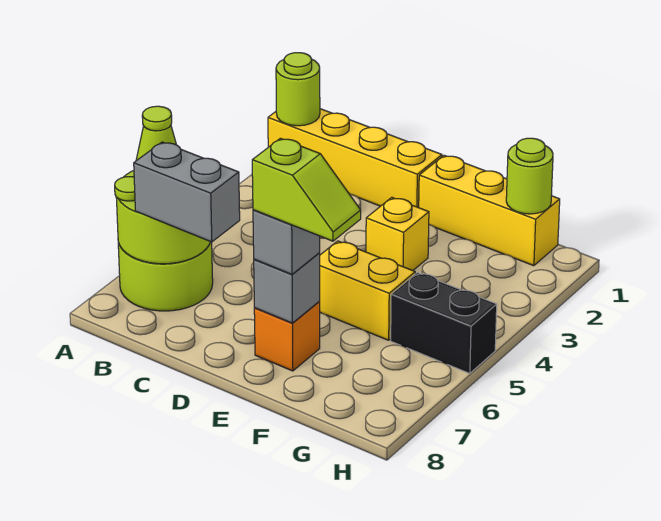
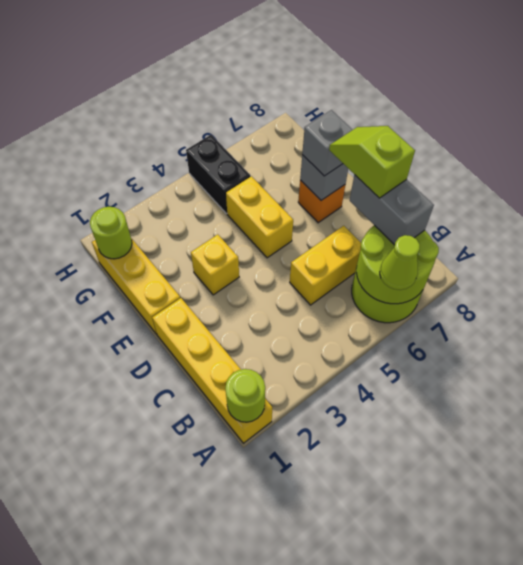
none -> yellow brick C5:C6 level 1
lime slope E7:F7 level 4 top E -> lime slope C7:D7 level 4 top C

